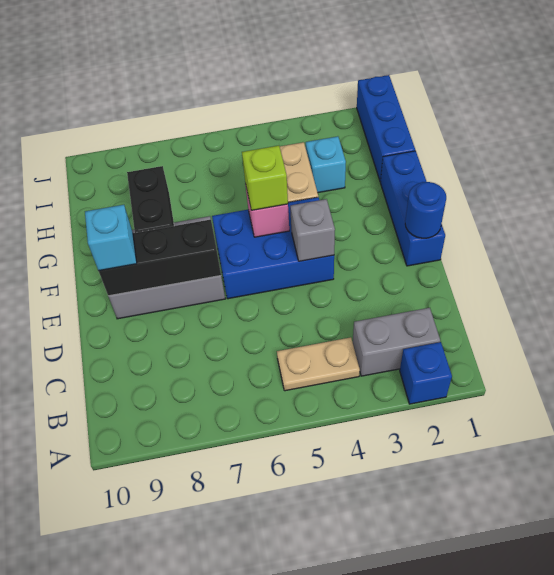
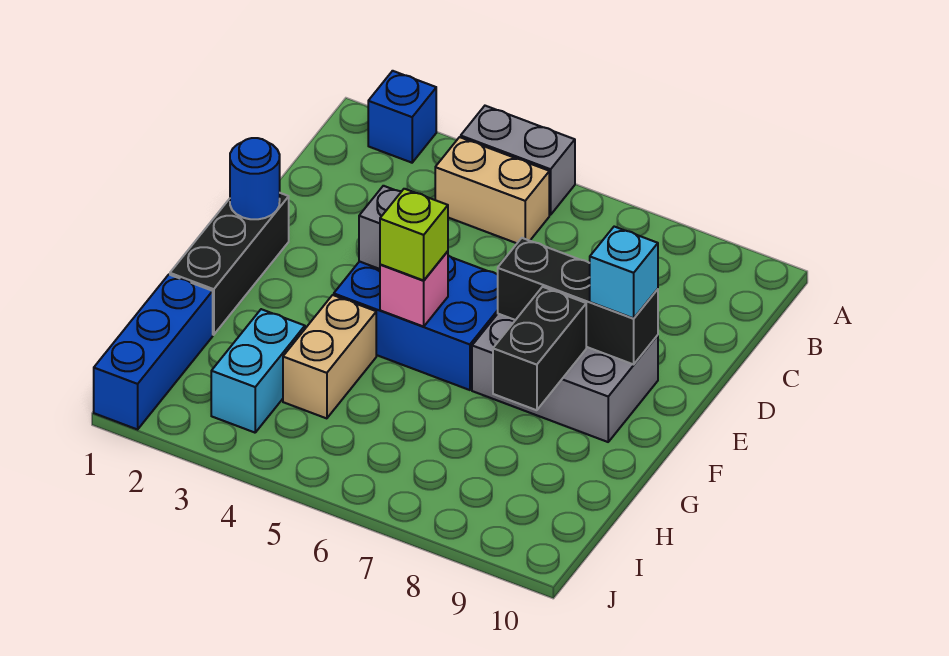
grey brick B2:B3 level 1 -> grey brick A4:A5 level 1
tan plate B4:B5 level 1 -> tan brick B4:B5 level 1
blue brick E1:G1 level 1 -> black brick E1:G1 level 1
cyan brick H3 level 1 -> cyan brick H3:I3 level 1

